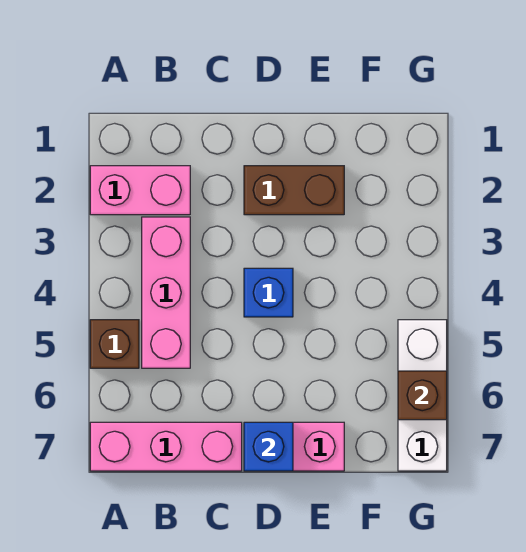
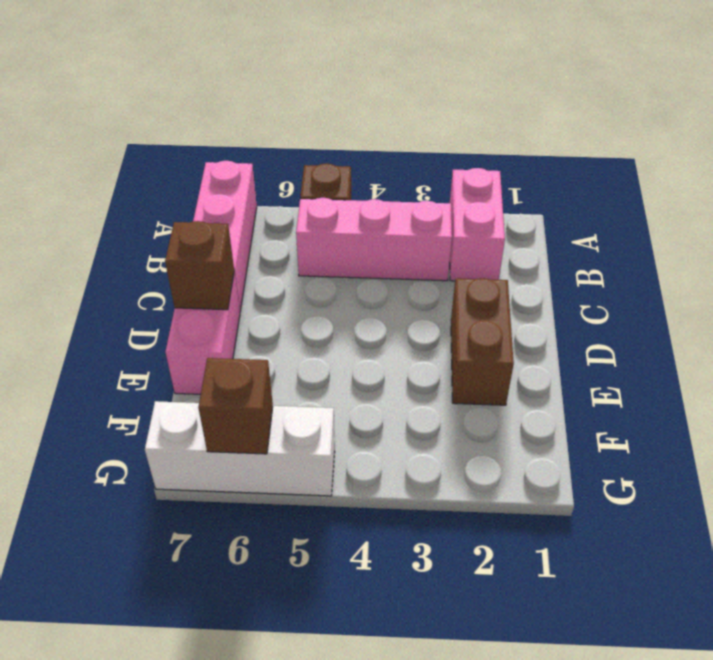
blue brick D4 level 1 -> none
blue brick D7 level 2 -> brown brick D7 level 2

